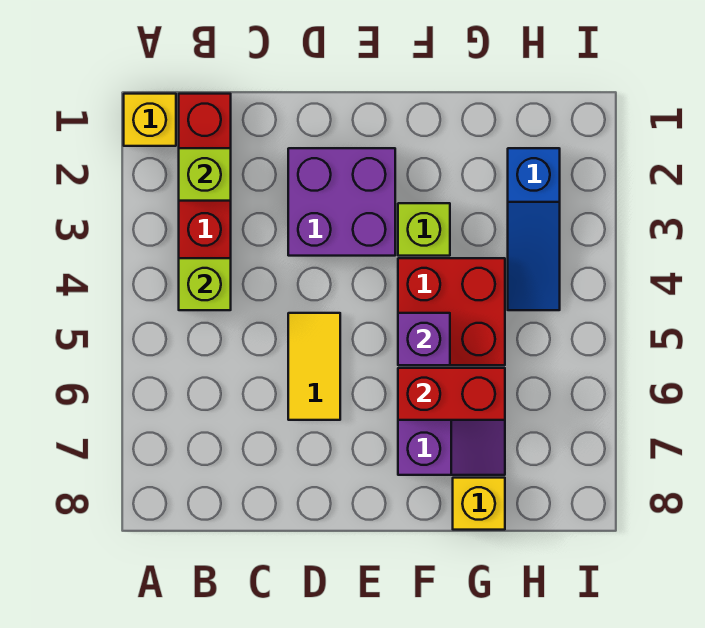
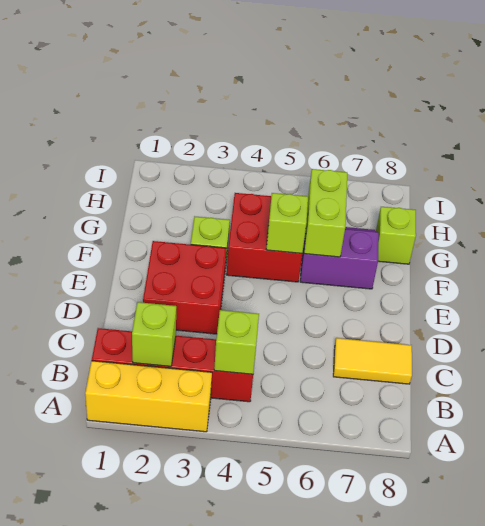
yellow brick A1 level 1 -> yellow brick A1:A3 level 1
purple brick D2:E3 level 1 -> red brick D2:E3 level 1
yellow tile D5:D6 level 1 -> yellow tile C7:C8 level 1
purple brick F5 level 2 -> lime brick F5 level 2
red brick F6:G6 level 2 -> lime brick F6:G6 level 2
yellow brick G8 level 1 -> lime brick G8 level 1
blue slope H2:H4 level 1 top 2 -> none

